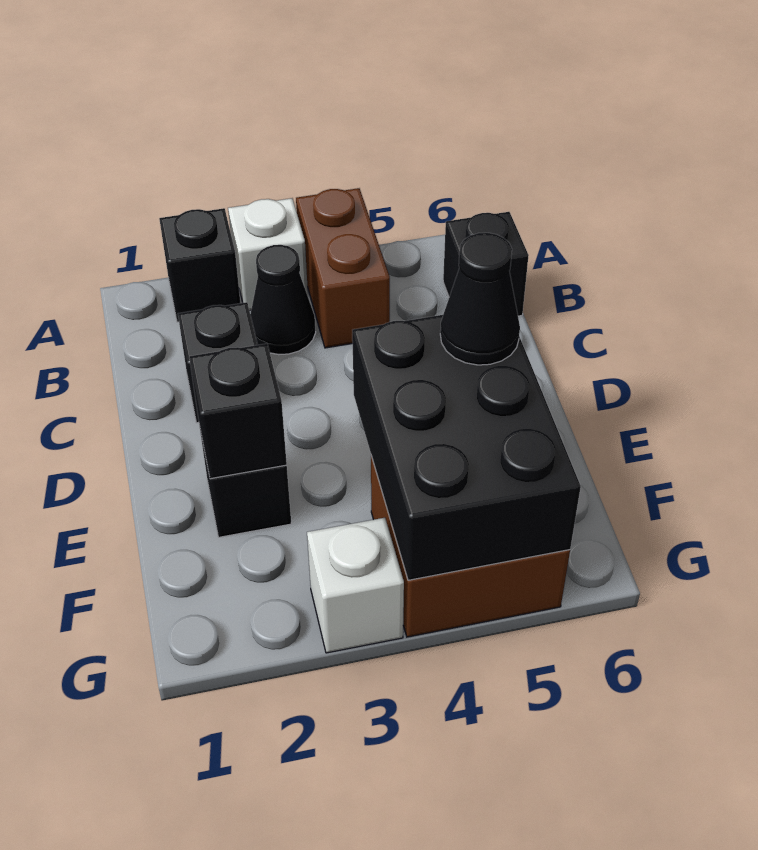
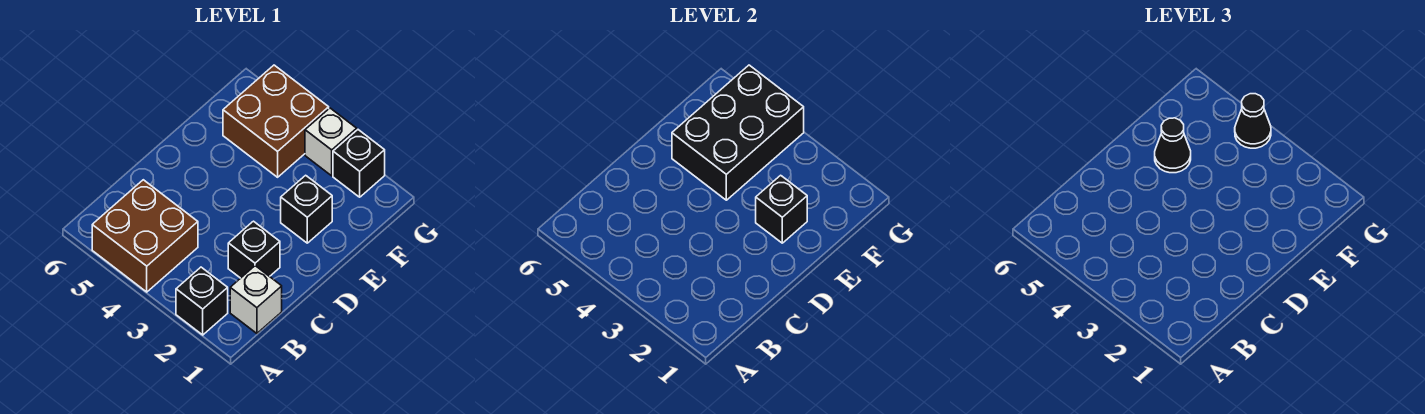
white brick A3 level 1 -> white brick B1 level 1
brown brick A4:B4 level 1 -> brown brick A4:B5 level 1
black cone B3 level 1 -> black cone G4 level 3
black brick B6 level 1 -> black brick G2 level 1

